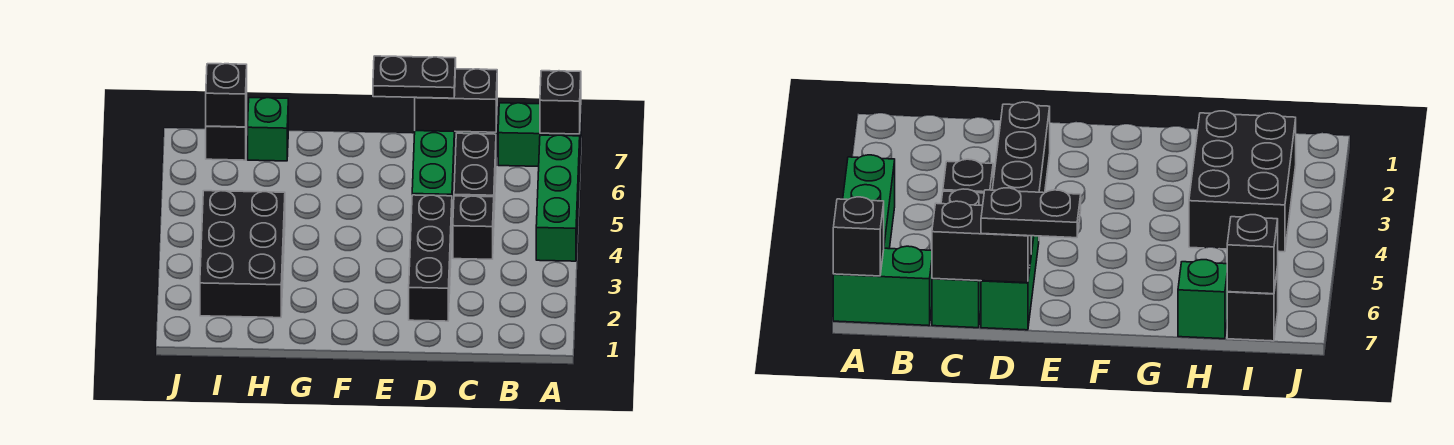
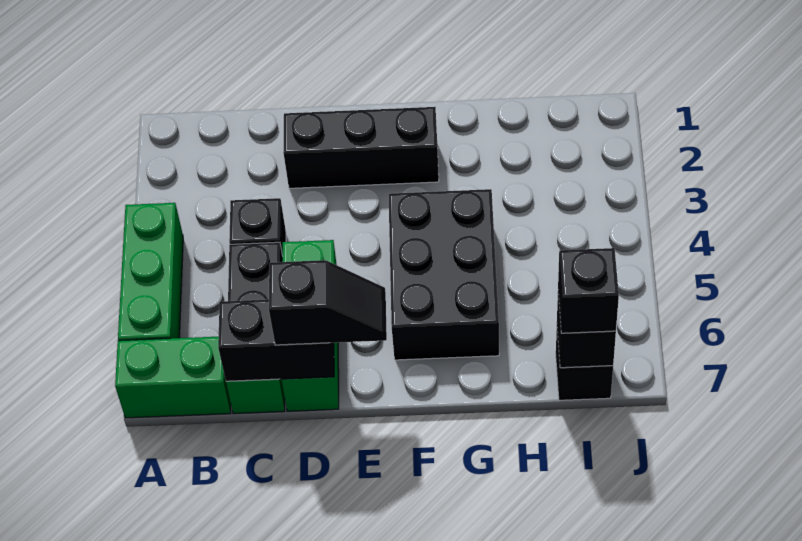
black brick A7 level 2 -> black brick I7 level 3
black brick D2:D4 level 1 -> black brick D2:F2 level 1
black plate D7:E7 level 3 -> black slope D7:E7 level 3 top D
black brick H2:I4 level 1 -> black brick F4:G6 level 1
green brick H7 level 1 -> none

